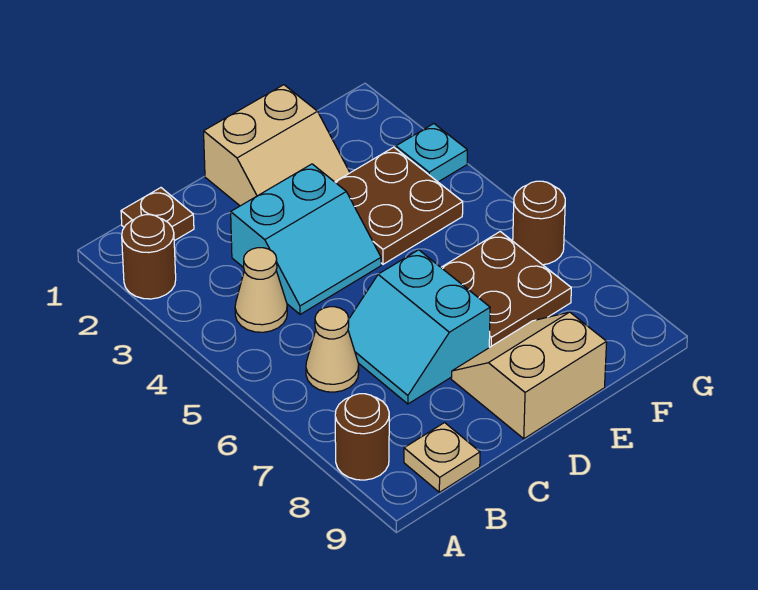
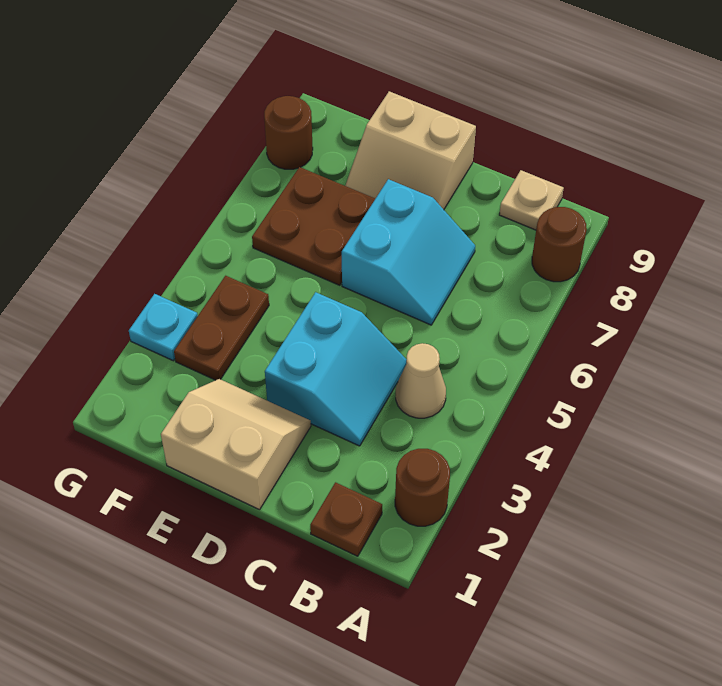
tan cone B6 level 1 -> none
cyan slope C3:D4 level 1 top 3 -> cyan slope C3:D4 level 1 top D
brown plate E3:F4 level 1 -> brown plate F3:F4 level 1
brown round brick G6 level 1 -> brown round brick G8 level 1

